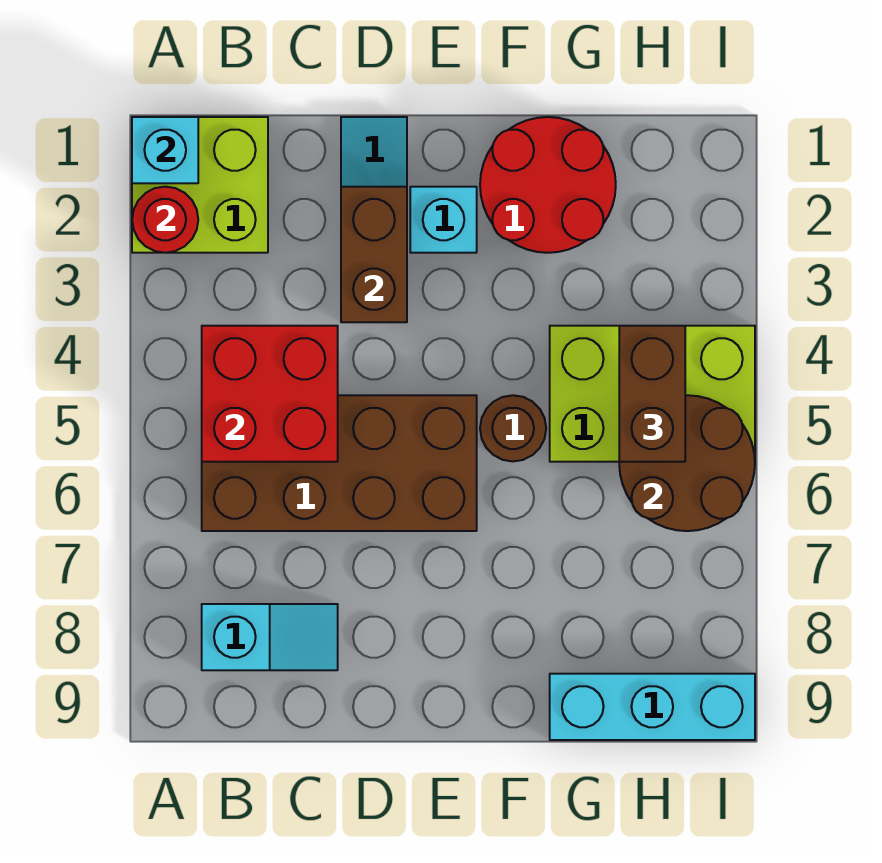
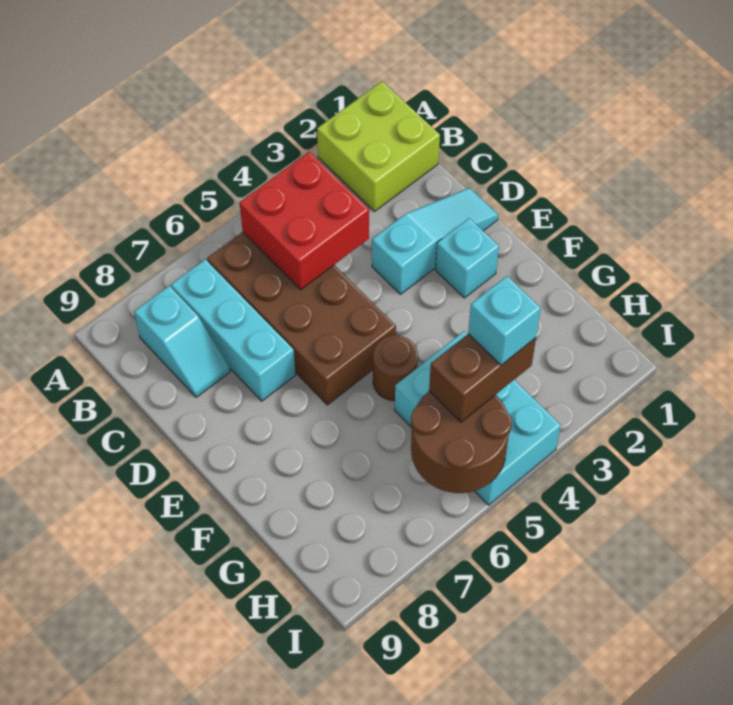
cyan brick A1 level 2 -> cyan brick H4 level 4
red round brick A2 level 2 -> none
brown brick D2:D3 level 2 -> none
red round brick F1:G2 level 1 -> none
lime brick G4:I5 level 1 -> cyan brick G4:I5 level 1
cyan brick G9:I9 level 1 -> cyan brick B7:D7 level 1

